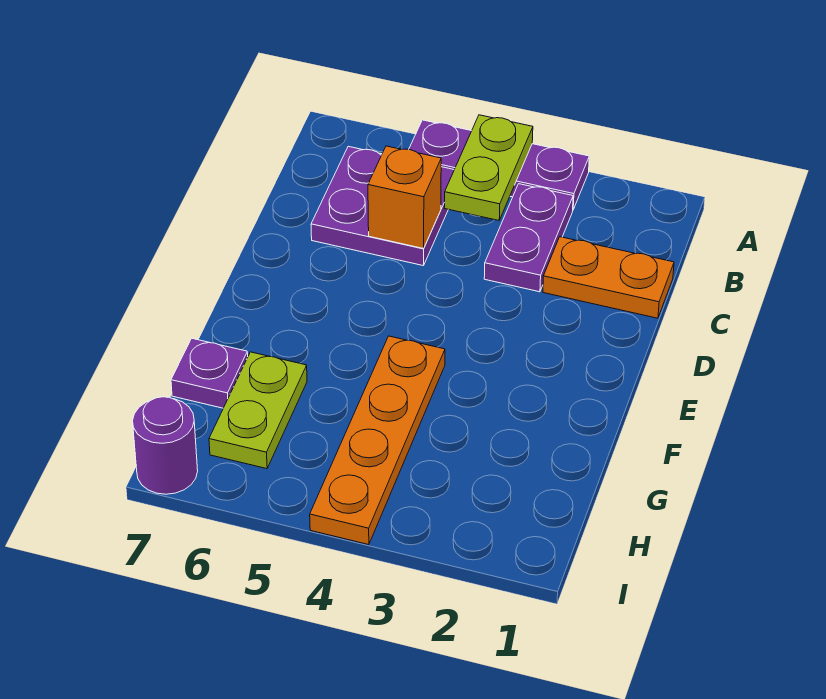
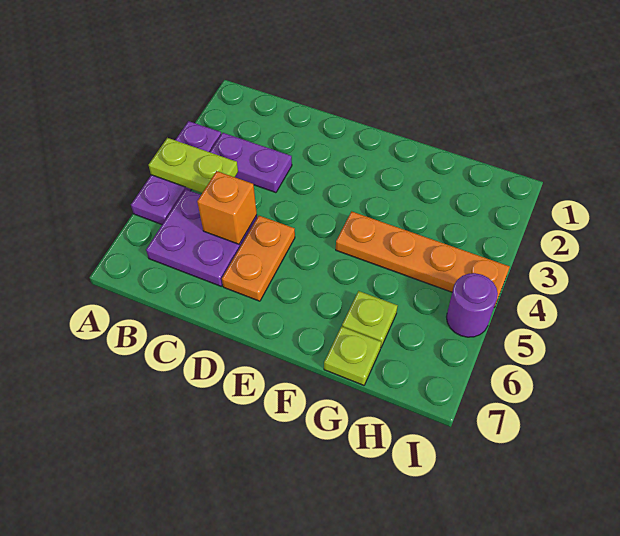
orange plate C1:C2 level 1 -> orange plate D5:D6 level 1
lime plate G6:H6 level 1 -> lime plate G6 level 1
purple plate G7 level 1 -> lime plate G7 level 1
purple round brick I7 level 1 -> purple round brick I5 level 1

